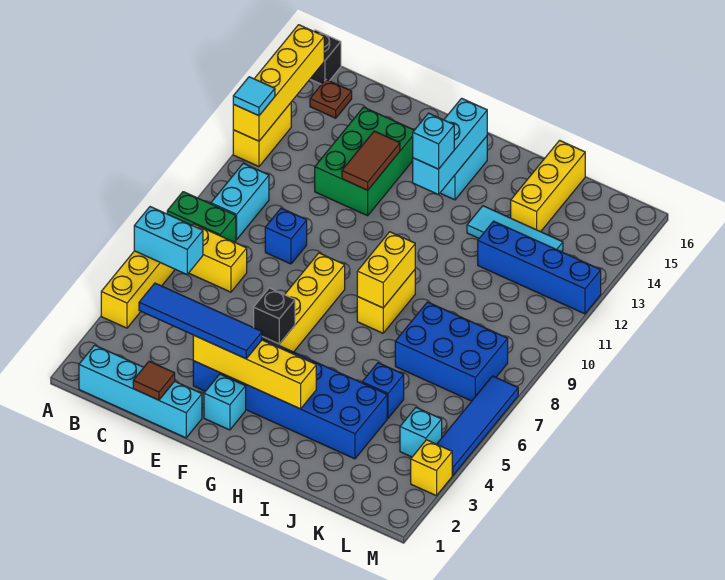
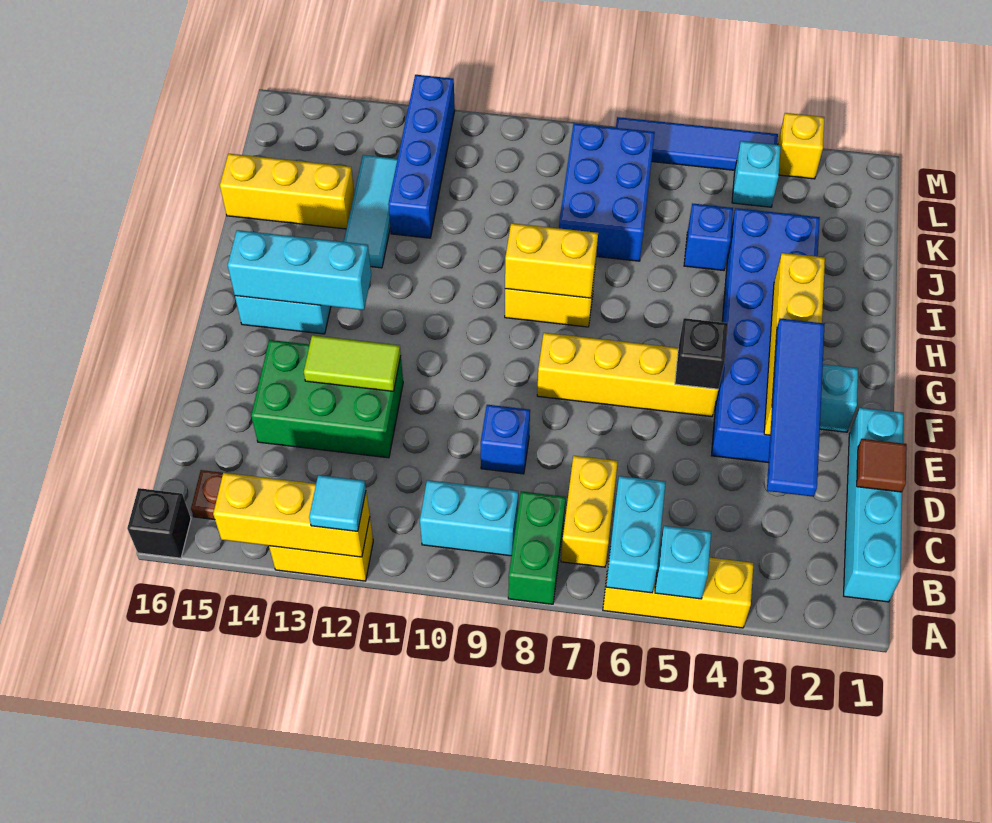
yellow brick A12:A15 level 2 -> yellow brick A12:A14 level 2
brown tile E12:E13 level 2 -> lime tile E12:E13 level 2
cyan brick G13 level 3 -> cyan brick A5 level 2

